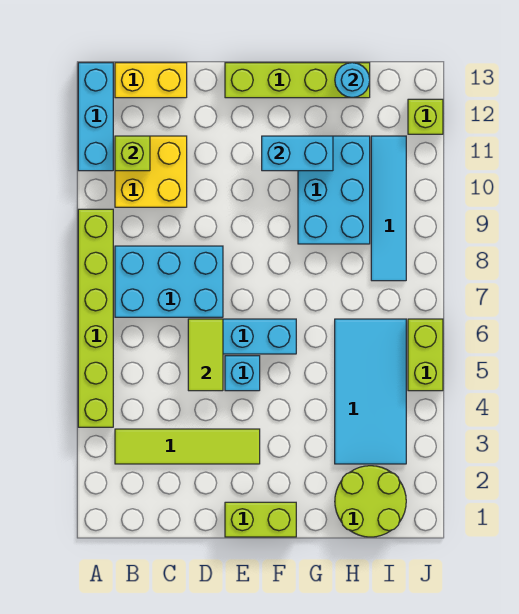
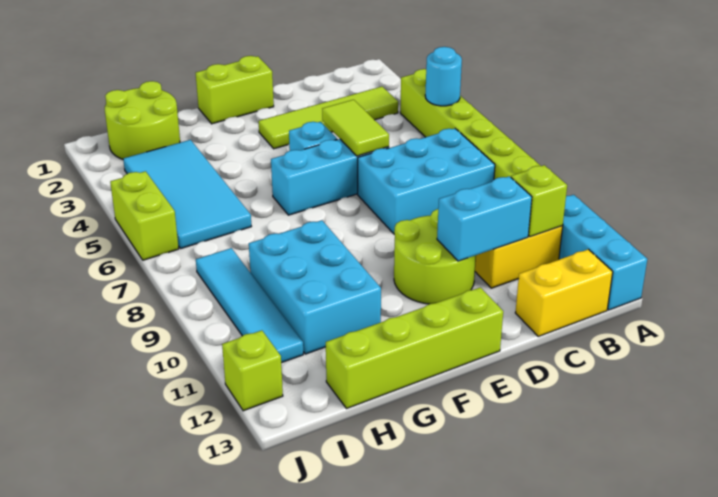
none -> lime round brick D10:E11 level 1
cyan brick F11:G11 level 2 -> cyan brick C11:D11 level 2
cyan round brick H13 level 2 -> cyan round brick A5 level 2

